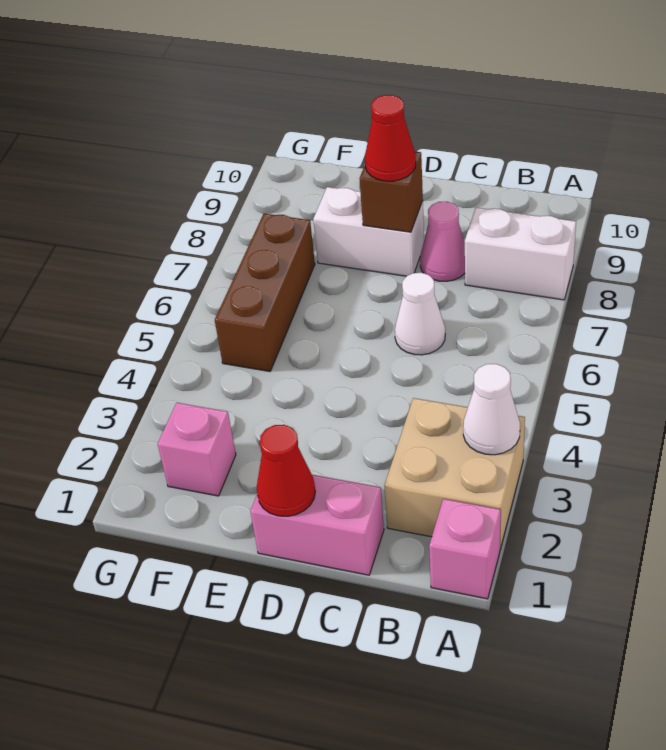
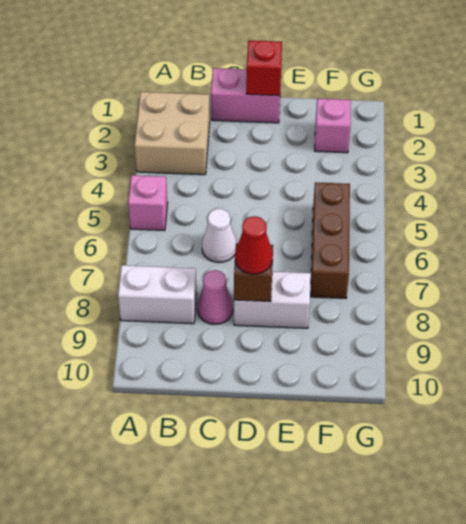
pink brick A1 level 1 -> pink brick A5 level 1
white cone A3 level 2 -> none
red cone D1 level 2 -> red brick D1 level 2

